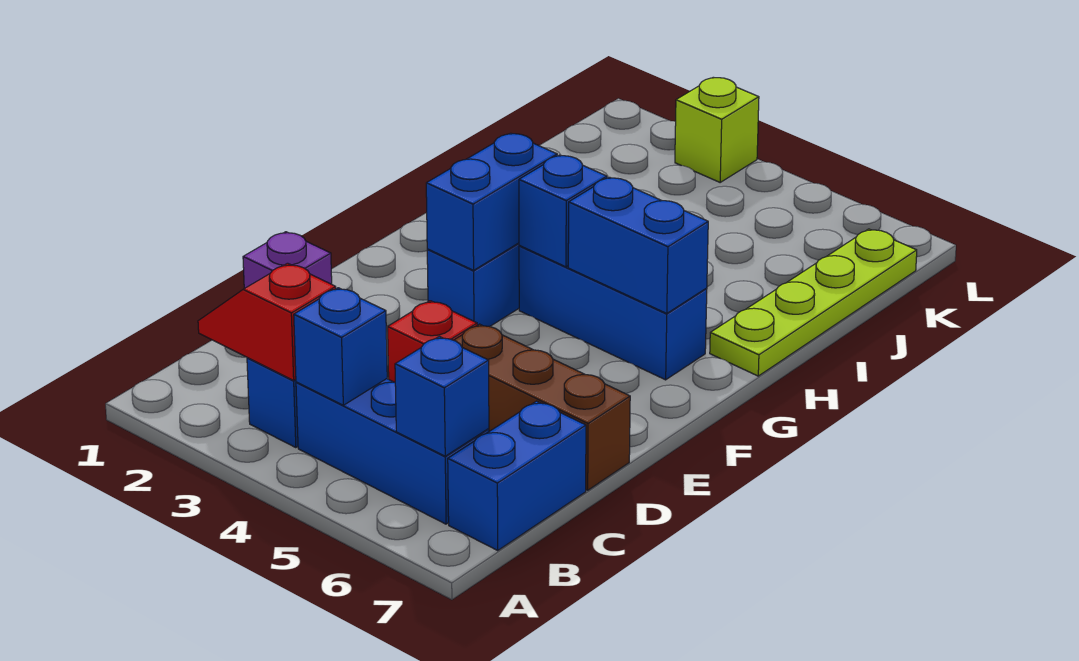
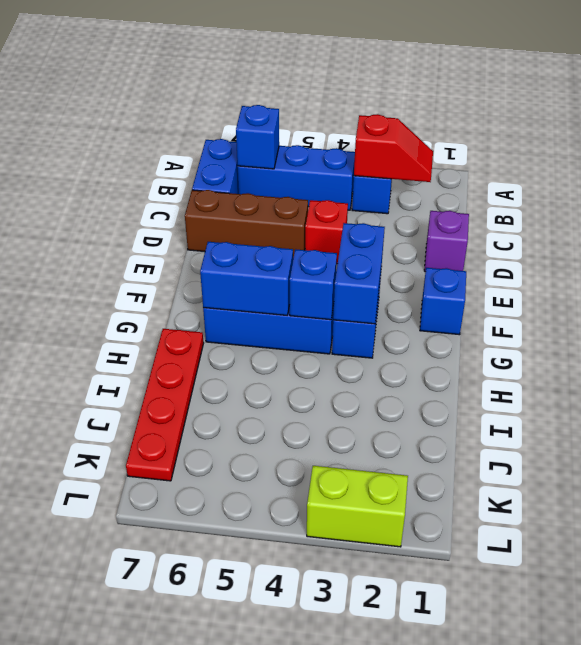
blue brick B4 level 2 -> blue brick F1 level 1
lime plate H7:K7 level 1 -> red plate H7:K7 level 1
lime brick L3 level 1 -> lime brick L2:L3 level 1

